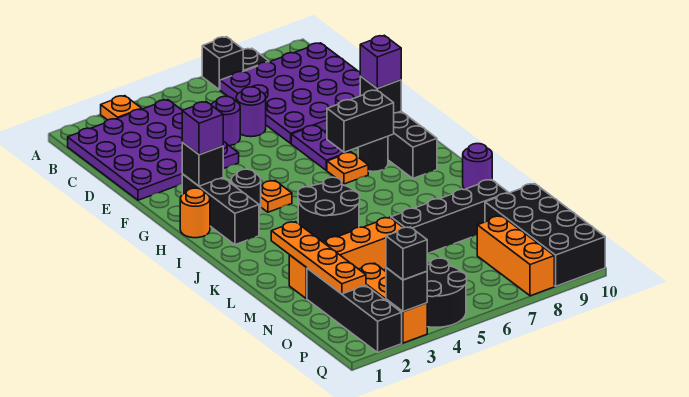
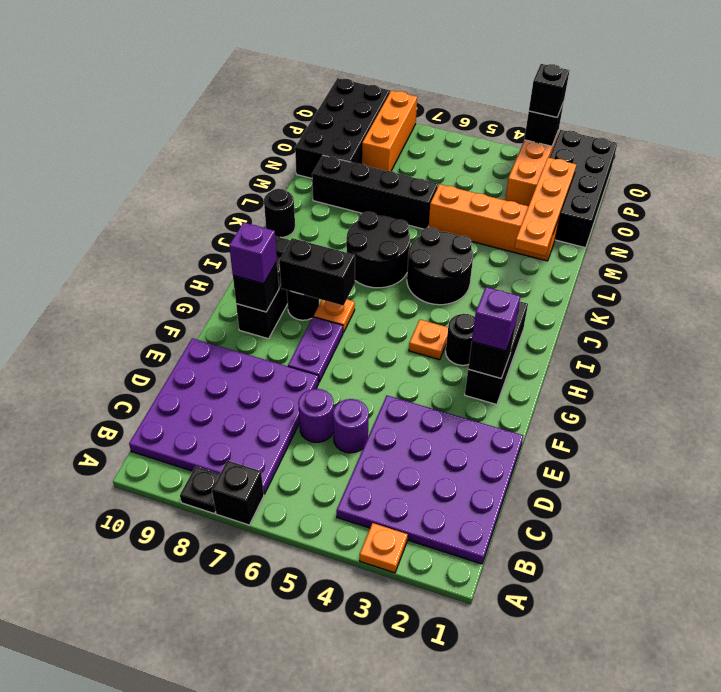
orange round brick H1 level 1 -> none
purple round brick K10 level 1 -> black round brick K10 level 1
black brick N2:Q2 level 1 -> black brick N1:Q2 level 1
black round brick P4:Q5 level 1 -> black round brick J6:K7 level 1

